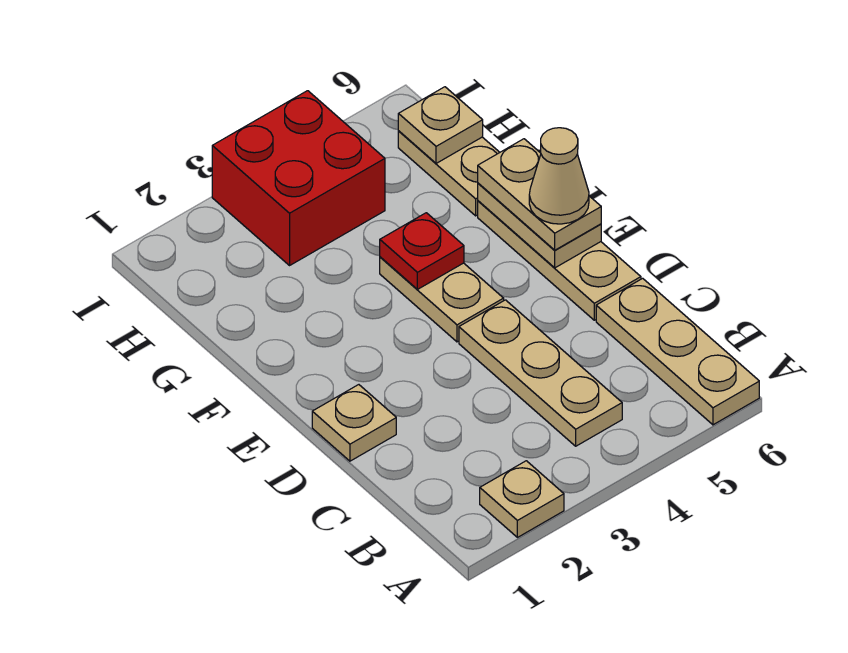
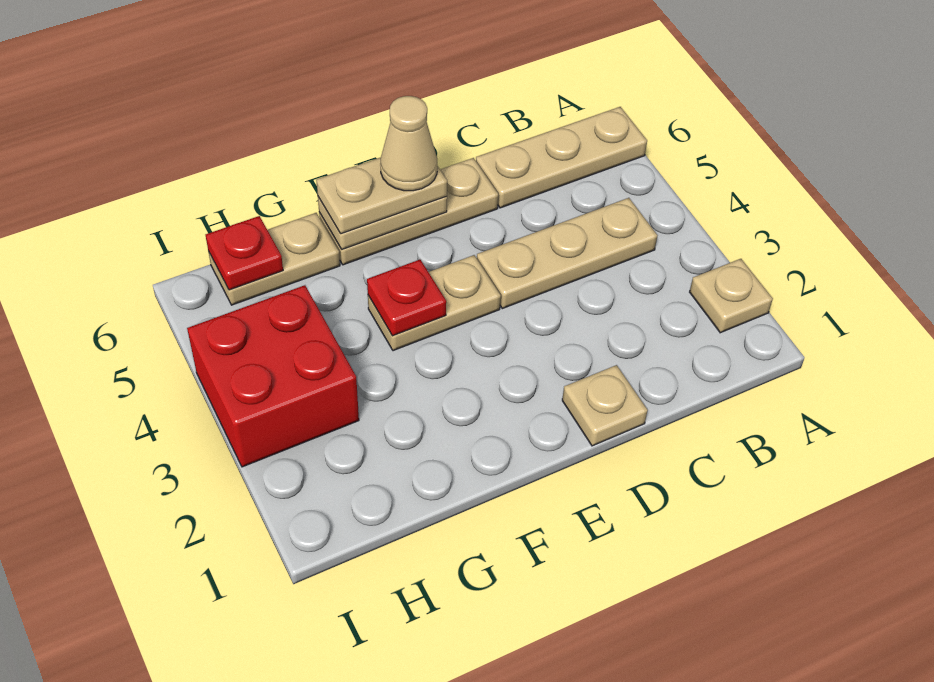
tan plate H6 level 2 -> red plate H6 level 2

